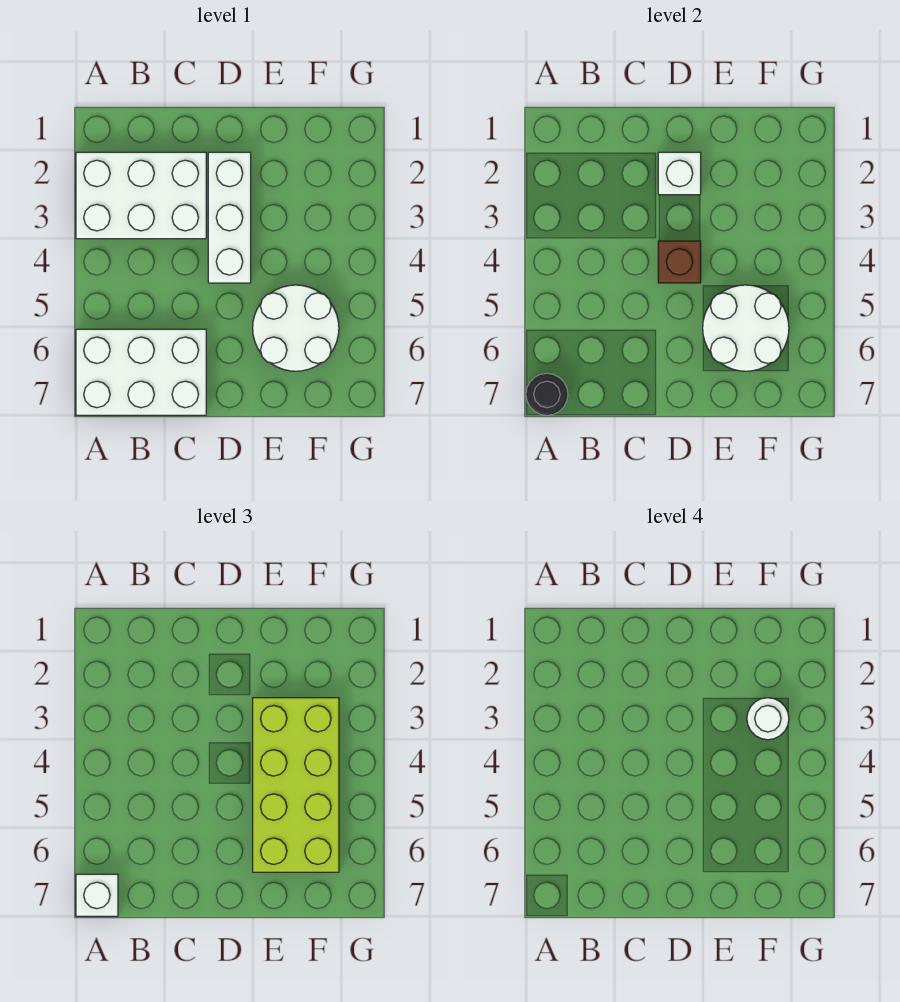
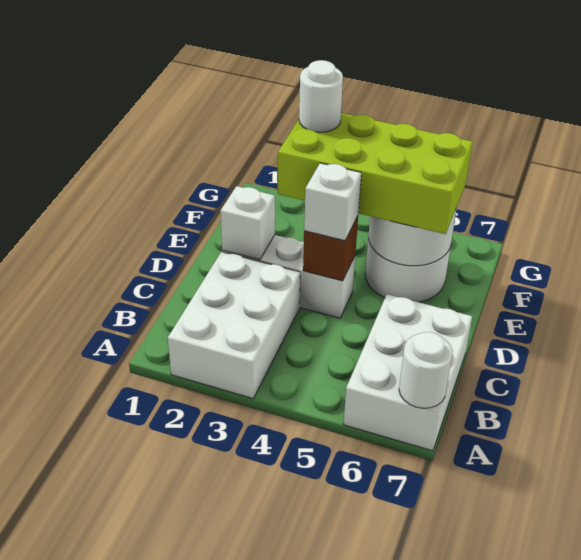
black round brick A7 level 2 -> white round brick A7 level 2
white brick A7 level 3 -> white brick D4 level 3

